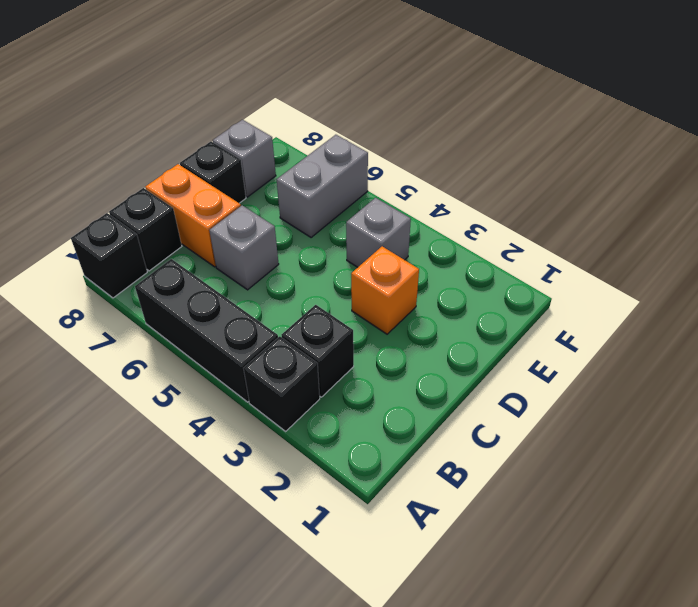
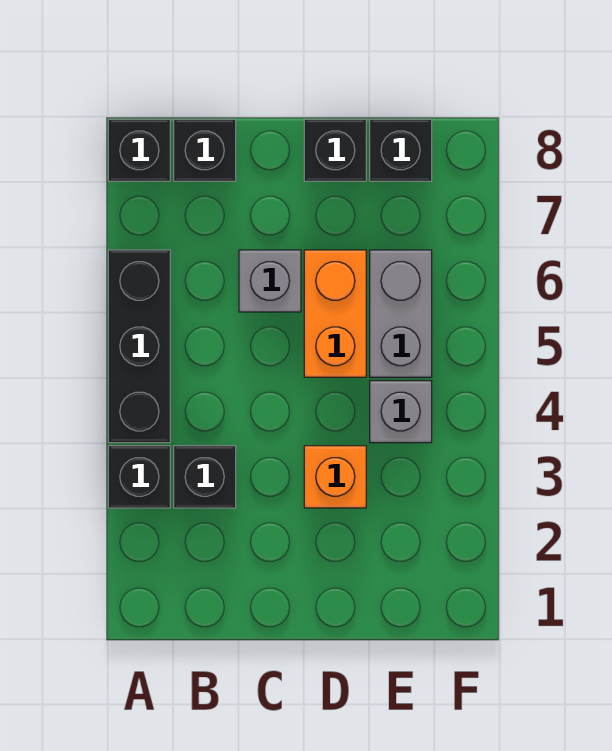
orange brick C7:C8 level 1 -> orange brick D5:D6 level 1
grey brick E6:F6 level 1 -> grey brick E5:E6 level 1
grey brick E8 level 1 -> black brick E8 level 1

